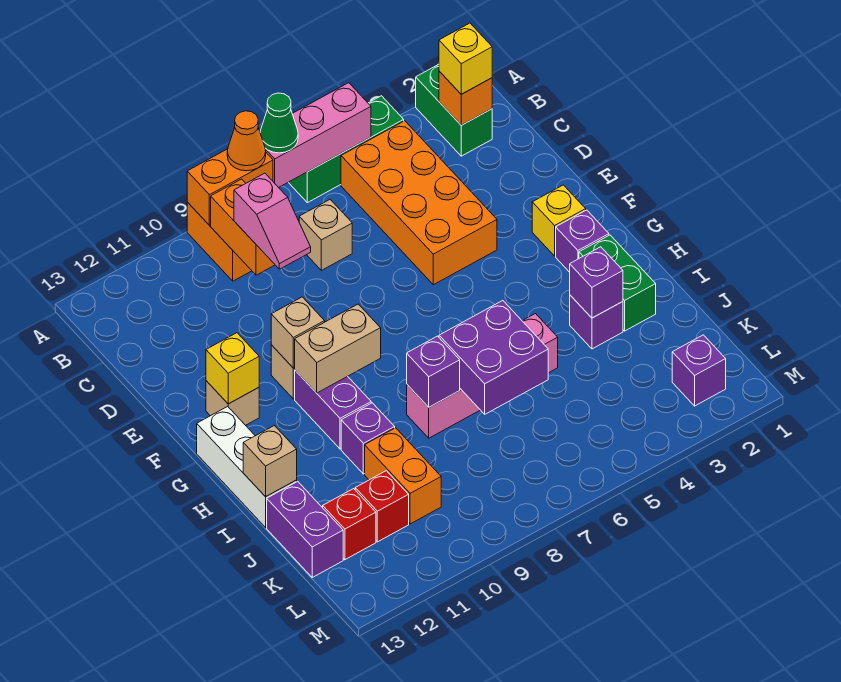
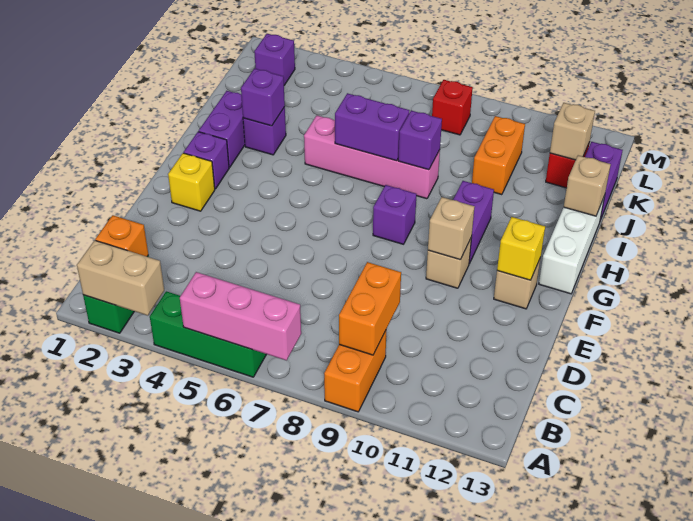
green cone A7 level 3 -> none
orange brick A8:A9 level 2 -> none
orange cone A8 level 3 -> none
yellow brick B2 level 3 -> none
orange brick B4:E5 level 1 -> none
tan brick C7 level 1 -> tan brick K12 level 2
pink slope C9:D9 level 3 top C -> none
tan brick G9:G10 level 2 -> tan brick A2:A3 level 2
green brick H2:I2 level 1 -> purple brick H2:I2 level 1
purple brick I6:J7 level 2 -> purple brick I6:I7 level 2
purple brick I10 level 1 -> purple brick G8 level 1
red brick K11 level 1 -> red brick L8 level 1

